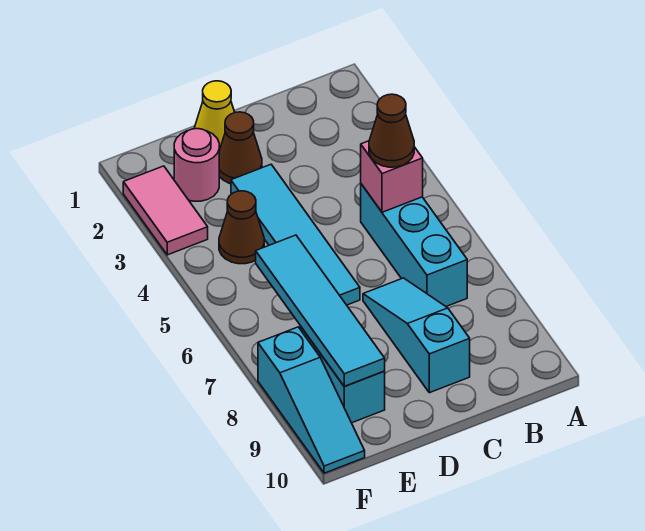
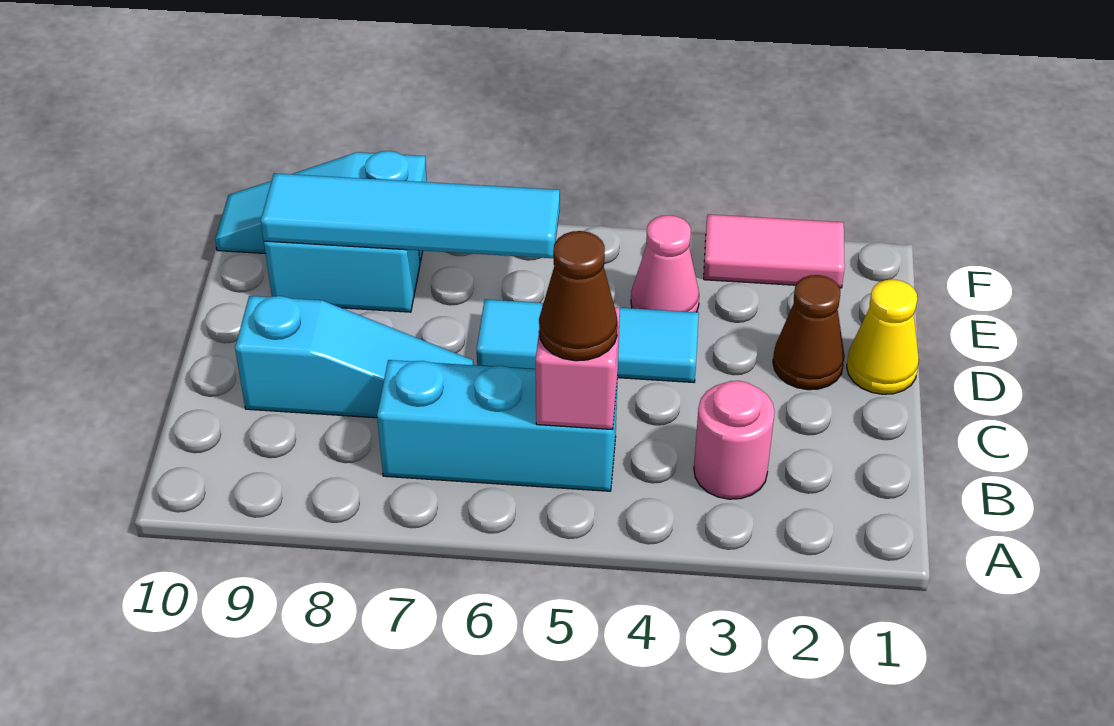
cyan tile D3:D6 level 1 -> cyan tile D4:D6 level 1
pink round brick E2 level 1 -> pink round brick B3 level 1
brown cone E4 level 1 -> pink cone E4 level 1

